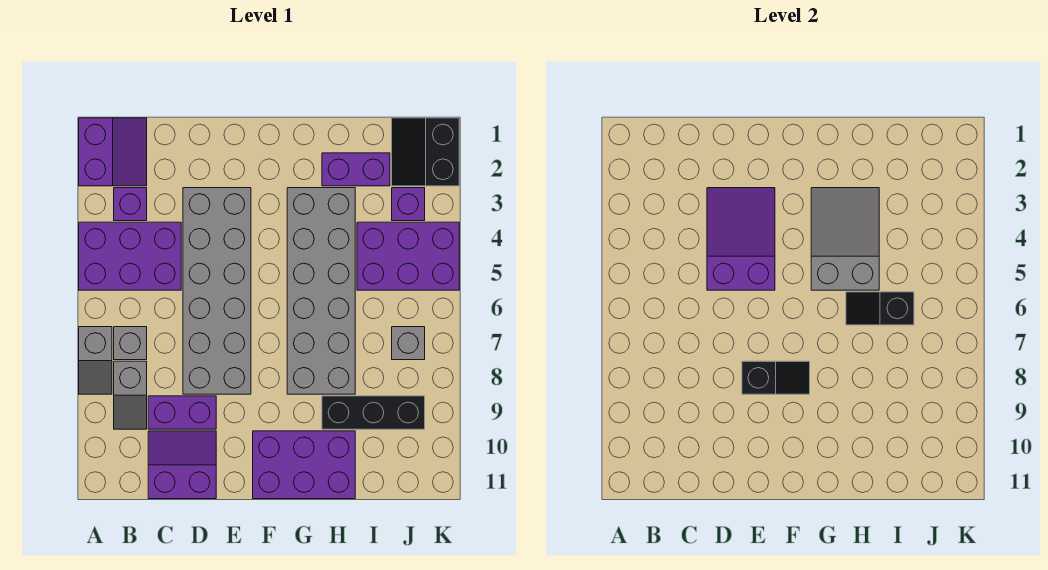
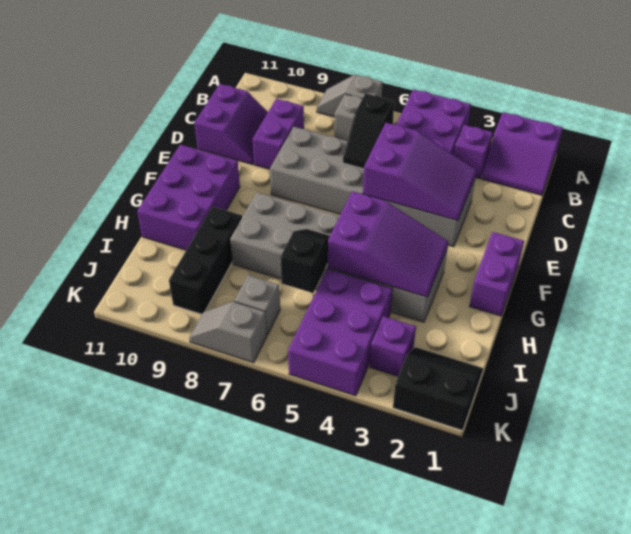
grey slope B8:B9 level 1 top 8 -> grey slope K7:K8 level 1 top 7
black slope E8:F8 level 2 top E -> black slope C6:D6 level 2 top C
grey slope G3:H5 level 2 top 5 -> purple slope G3:H5 level 2 top 5
purple brick H2:I2 level 1 -> purple brick F1:G1 level 1

